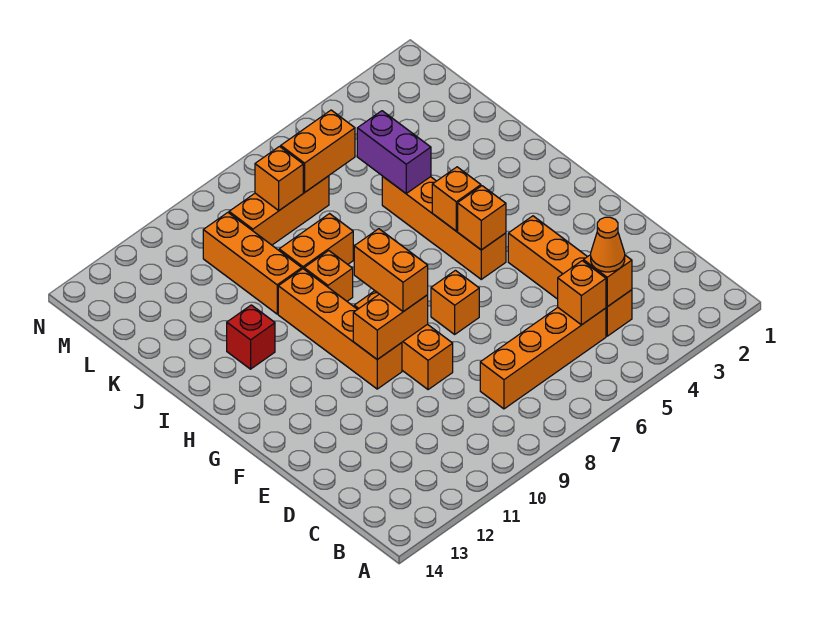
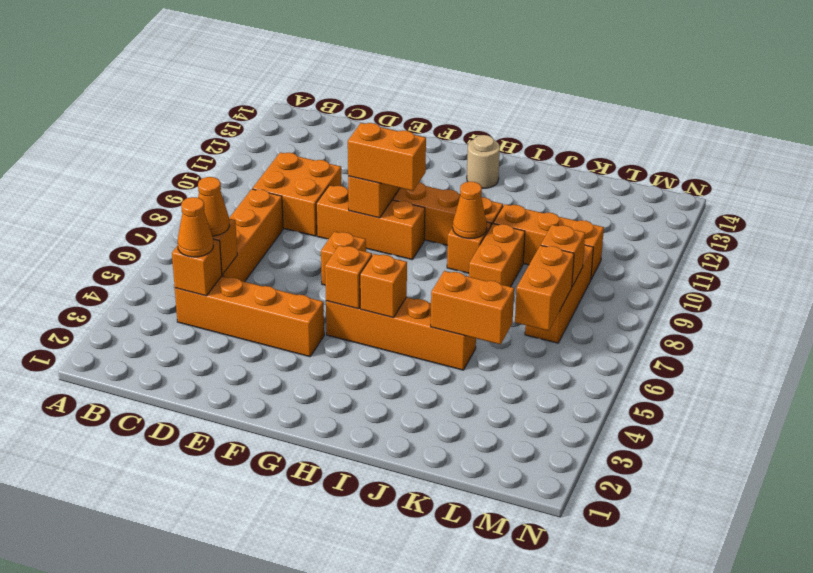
none -> orange cone C5 level 3
none -> orange brick C9:D10 level 1
none -> tan round brick H13 level 1
none -> orange cone I9 level 2
red brick I12 level 1 -> none
purple brick J5:K5 level 2 -> orange brick J5:K5 level 2

